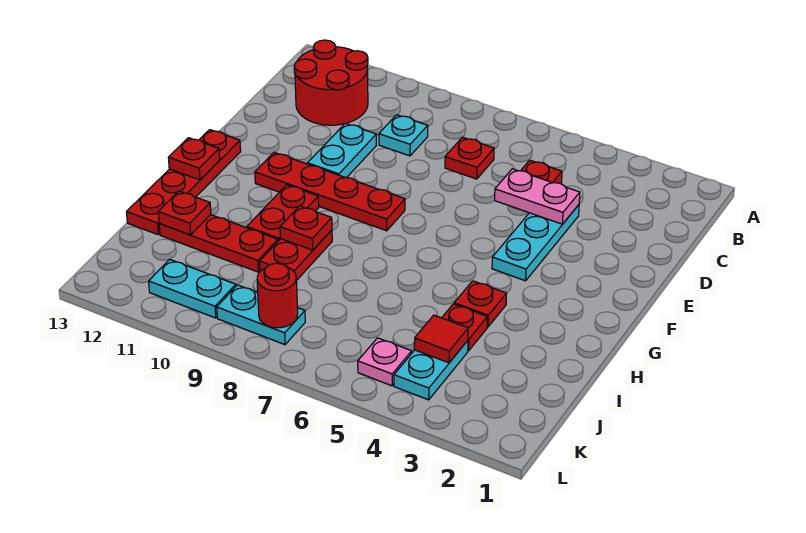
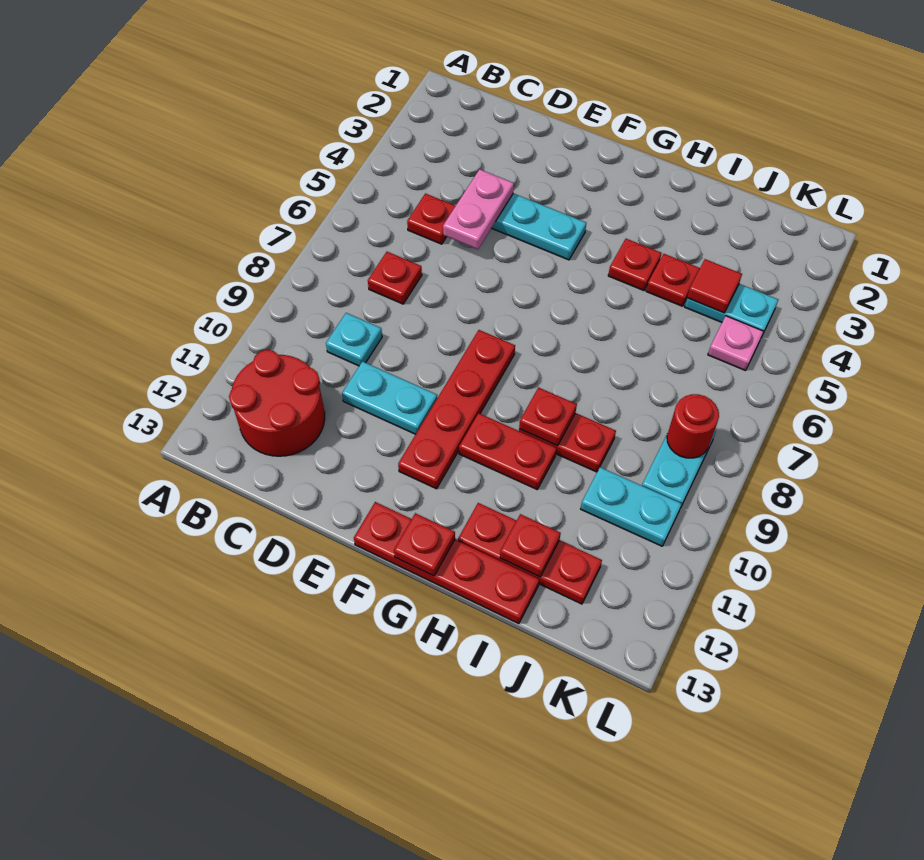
red plate I10:I12 level 1 -> red plate H12:J12 level 1
cyan plate K10:K11 level 1 -> cyan plate J10:K10 level 1

